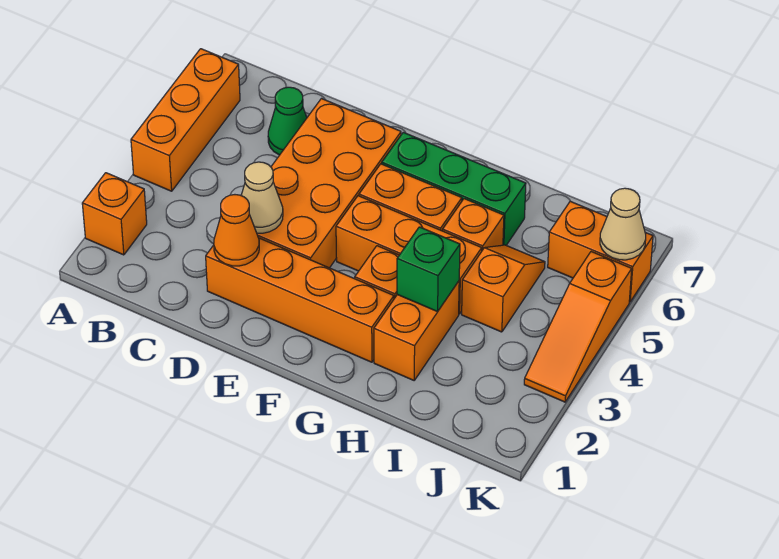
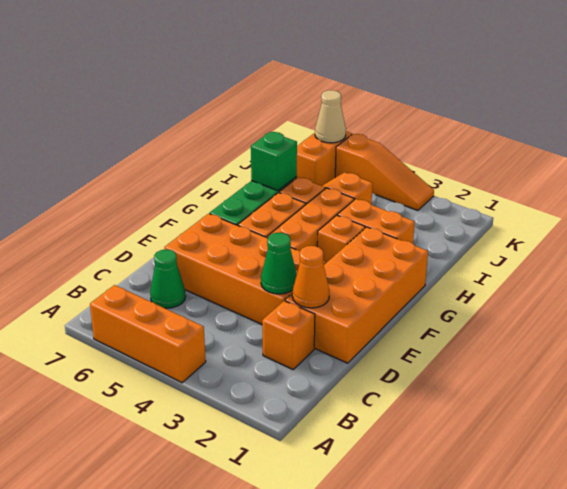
orange brick A2 level 1 -> orange brick C2 level 1
orange brick D2:G2 level 1 -> orange brick D1:G2 level 1
tan cone D3 level 2 -> green cone D3 level 2
green brick H3 level 2 -> green brick H6 level 2

